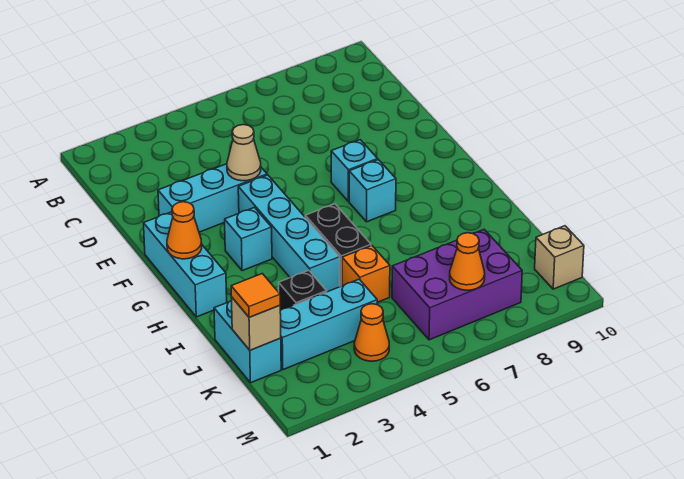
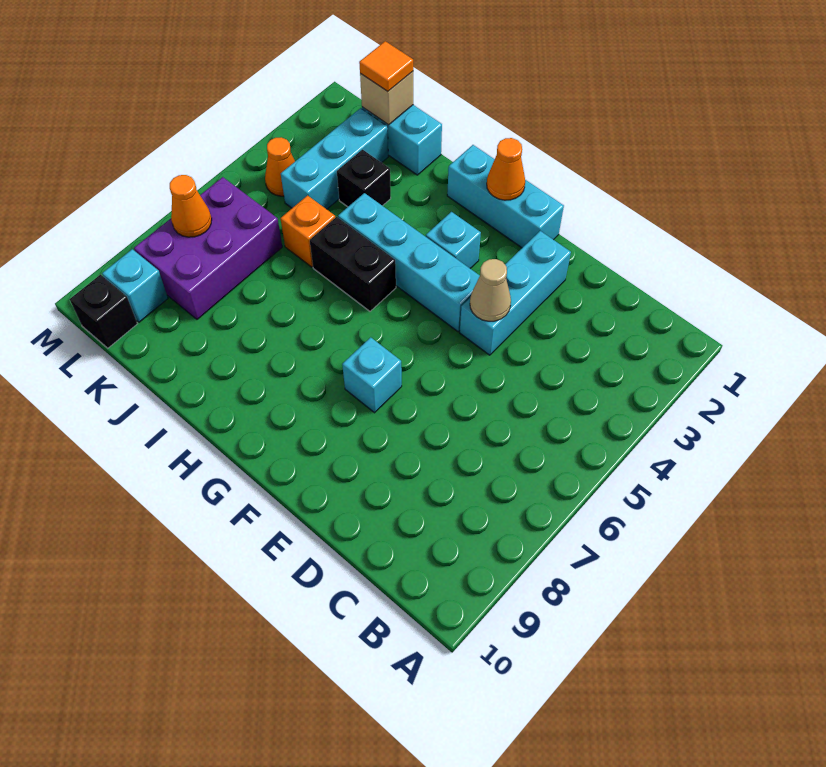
cyan brick G7 level 1 -> cyan brick L9 level 1
tan brick L10 level 1 -> black brick L10 level 1

